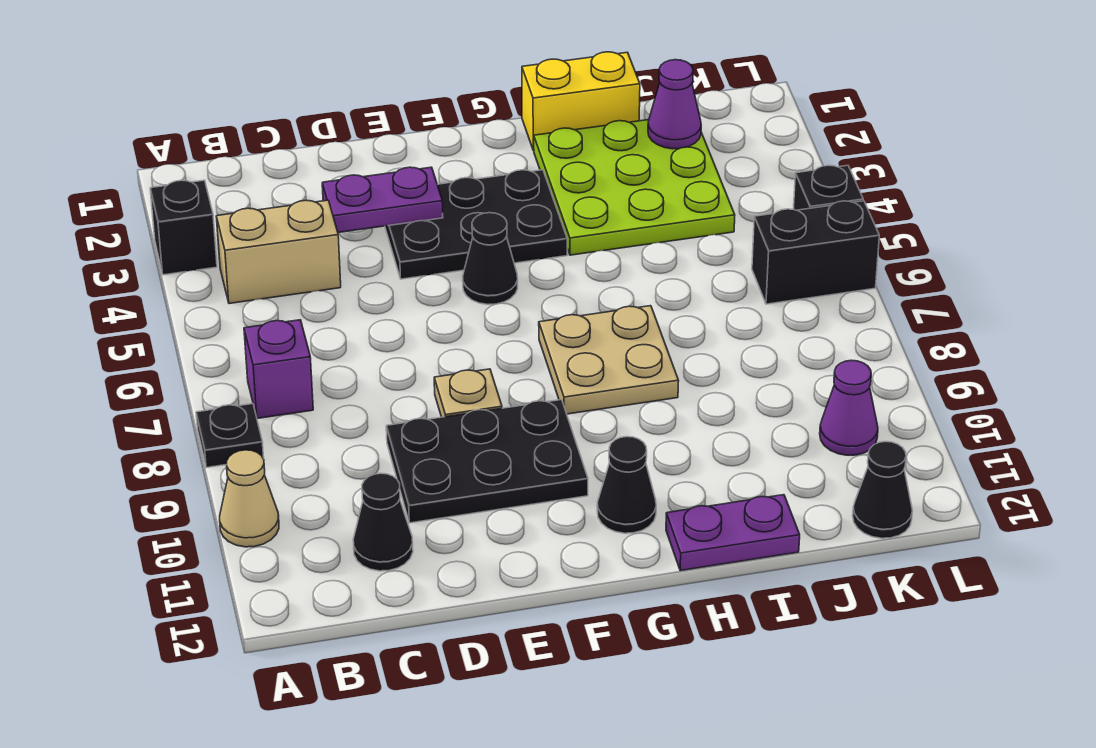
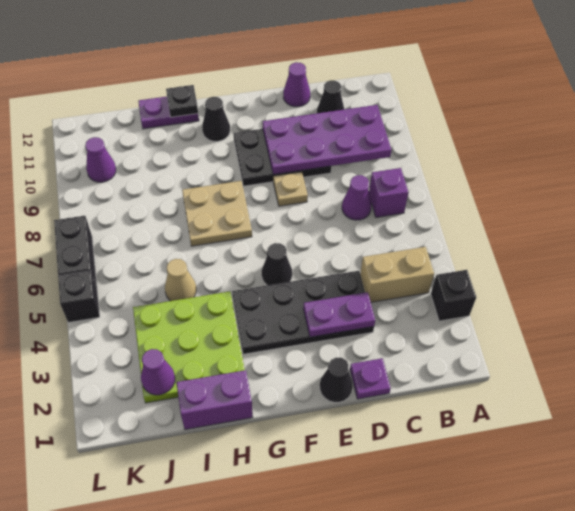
black plate A8 level 1 -> black plate H12 level 2
tan cone A10 level 1 -> tan cone I5 level 1
none -> purple plate B9:E10 level 2
none -> purple cone C7 level 1
none -> purple plate D1 level 1
none -> purple cone D12 level 1
black plate E3:G4 level 1 -> black plate D3:G4 level 1
yellow brick H1:I1 level 1 -> purple brick H1:I1 level 1
black brick K6:L6 level 1 -> black brick L6:L7 level 1
black cone K12 level 1 -> black cone E1 level 1

